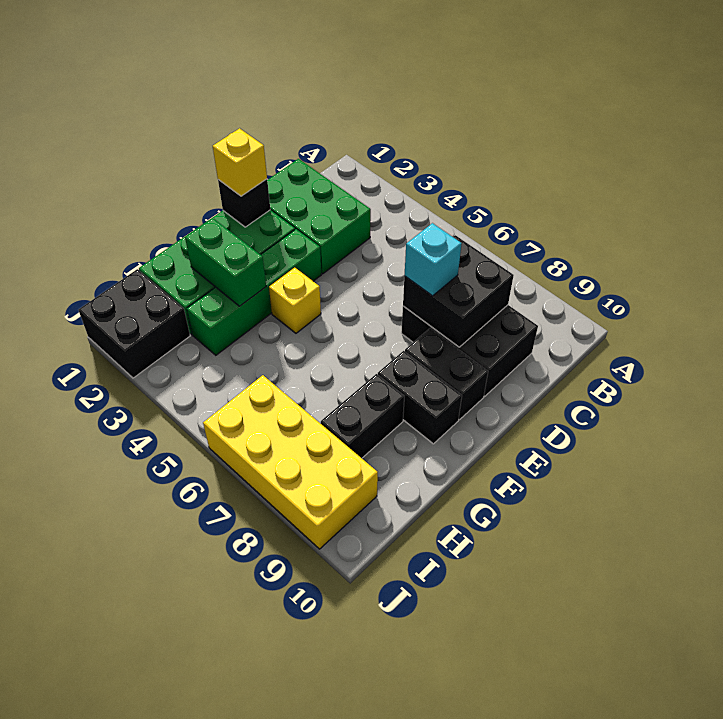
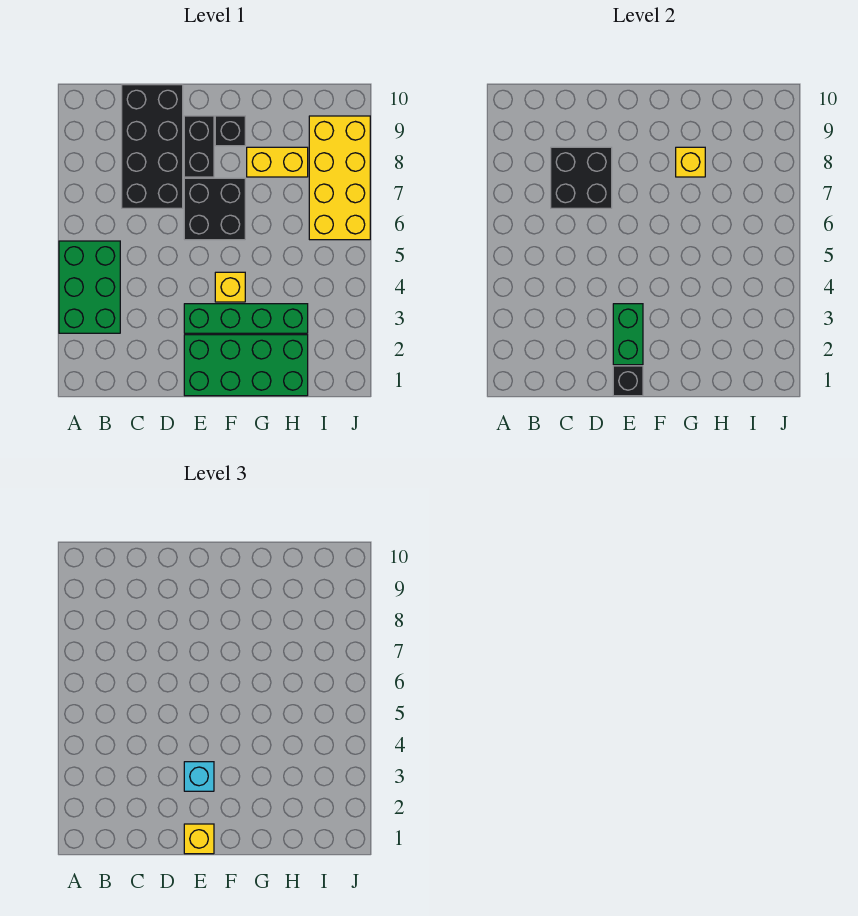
green brick C1:D3 level 1 -> green brick A3:B5 level 1
black brick C7:D9 level 1 -> black brick C7:D10 level 1
cyan brick D7 level 3 -> cyan brick E3 level 3
black brick F8:F9 level 1 -> black brick F9 level 1
green brick G2:G3 level 2 -> green brick E2:E3 level 2
black brick G8:H8 level 1 -> yellow brick G8:H8 level 1
none -> yellow brick G8 level 2
black brick I1:J2 level 1 -> black brick E6:F7 level 1

